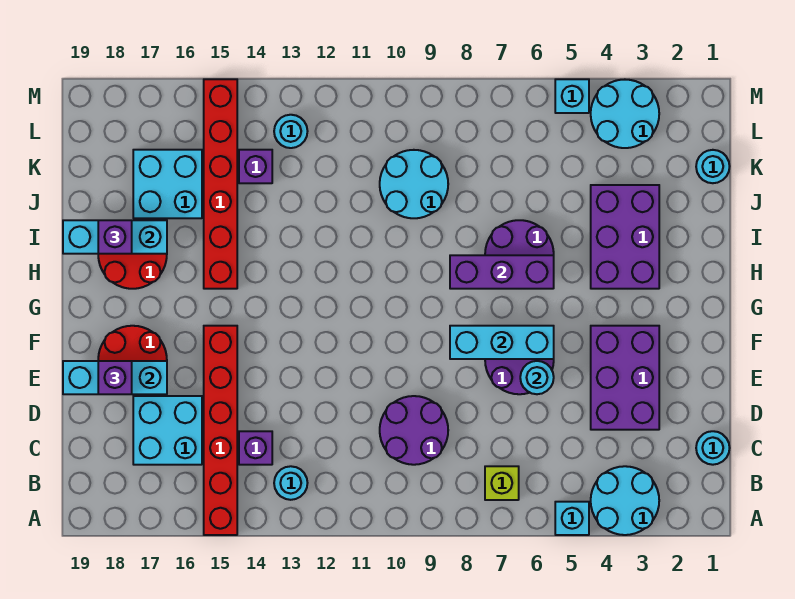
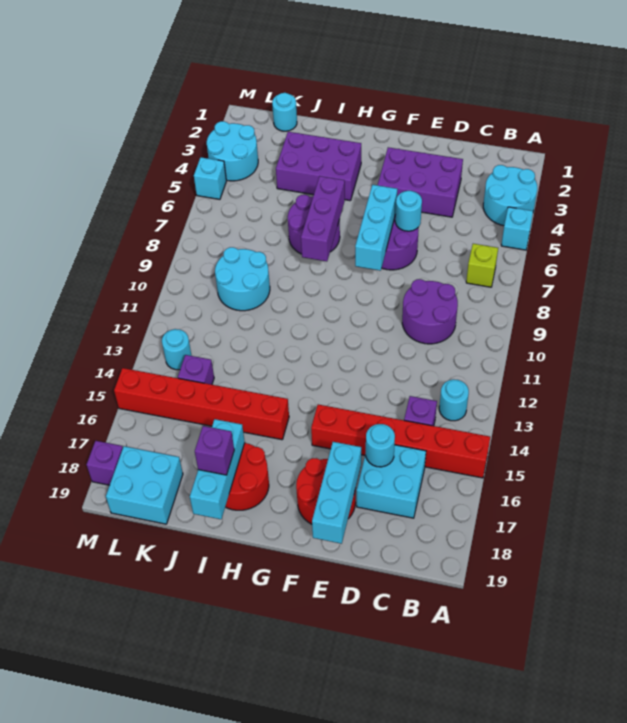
cyan round brick C1 level 1 -> cyan round brick D16 level 2
purple brick E18 level 3 -> purple brick M18 level 1
cyan brick J16:K17 level 1 -> cyan brick K18:L19 level 1

